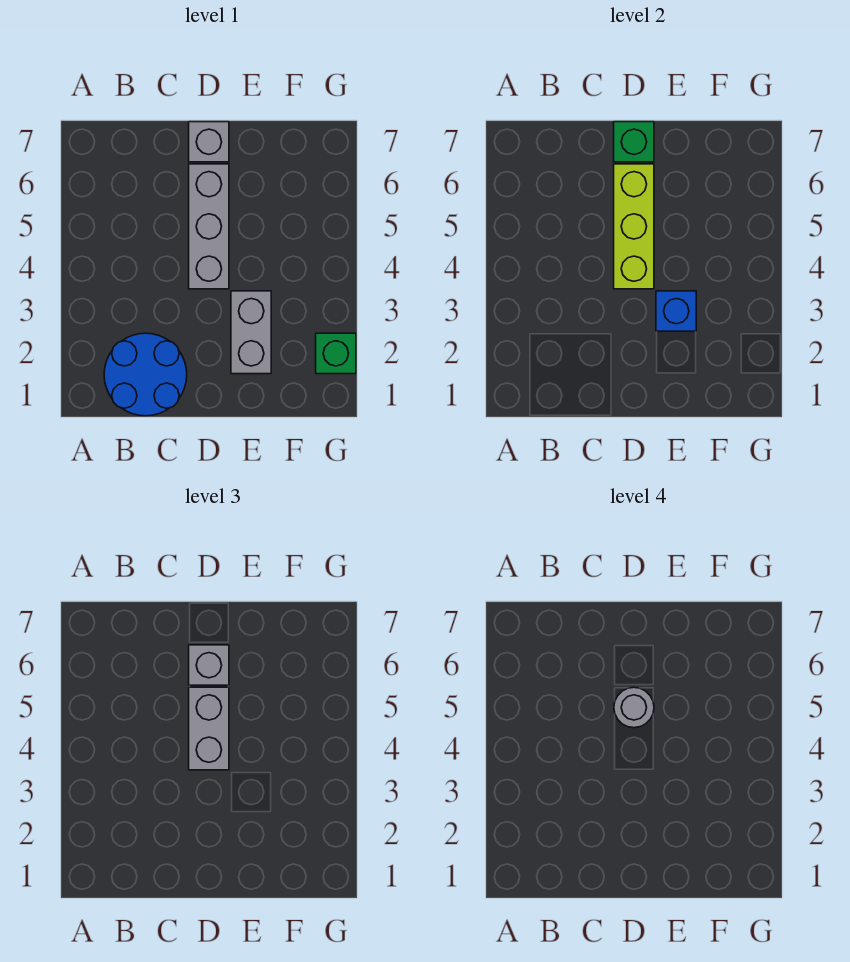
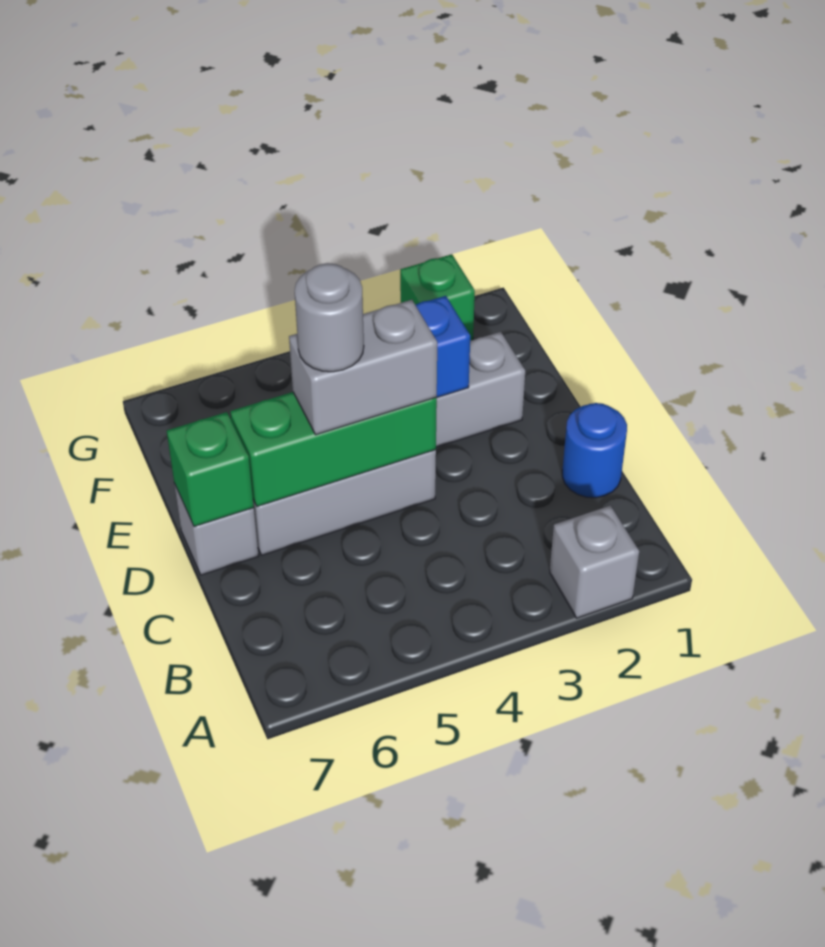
blue round brick B1:C2 level 1 -> blue round brick C1 level 1
lime brick D4:D6 level 2 -> green brick D4:D6 level 2
grey brick D6 level 3 -> grey brick A2 level 1

